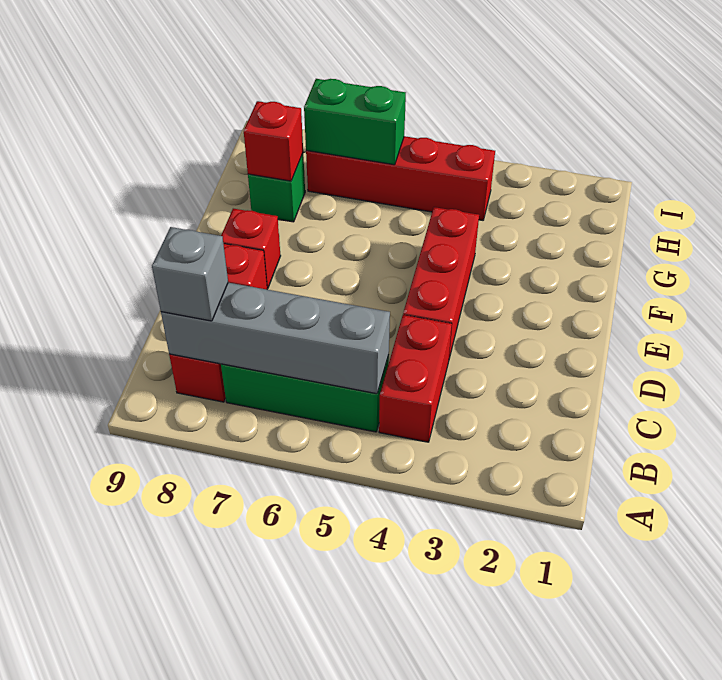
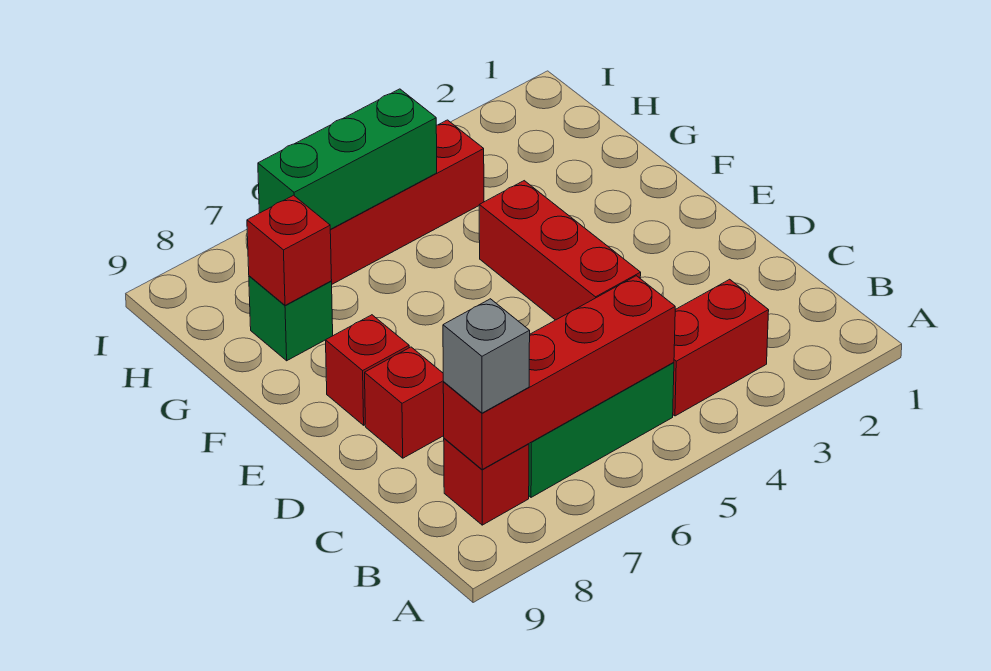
red brick B4:C4 level 1 -> red brick B3:B4 level 1
grey brick B5:B8 level 2 -> red brick B5:B8 level 2
green brick H6:H7 level 2 -> green brick H5:H7 level 2

